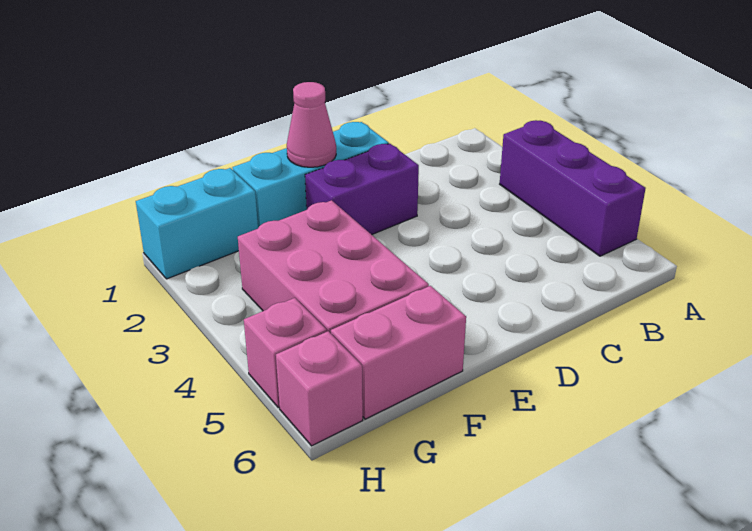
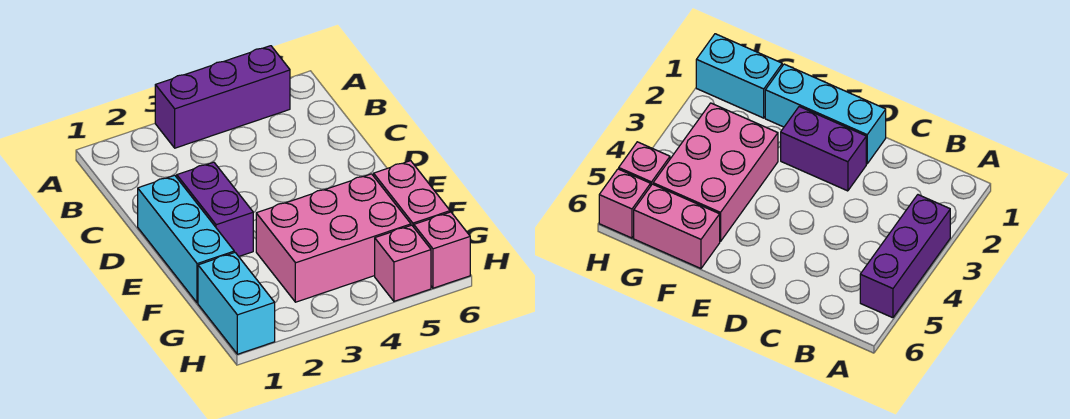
pink cone E1 level 2 -> none

